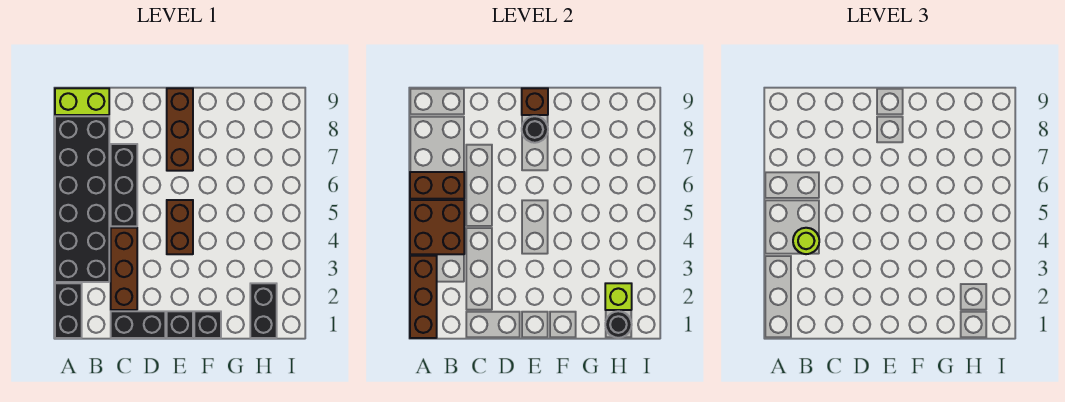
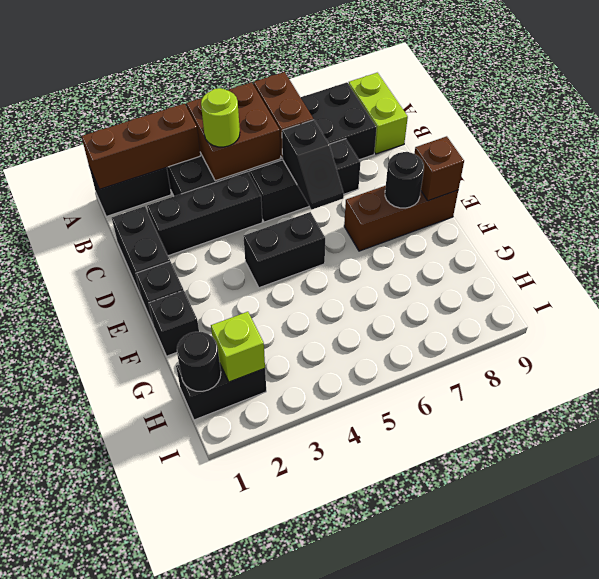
brown brick C2:C4 level 1 -> black brick C2:C4 level 1
none -> black slope C6:D6 level 2 top C
brown brick E4:E5 level 1 -> black brick E4:E5 level 1

